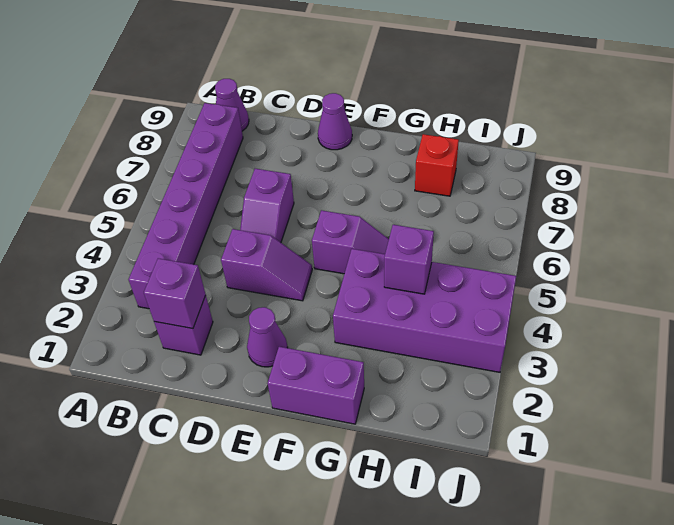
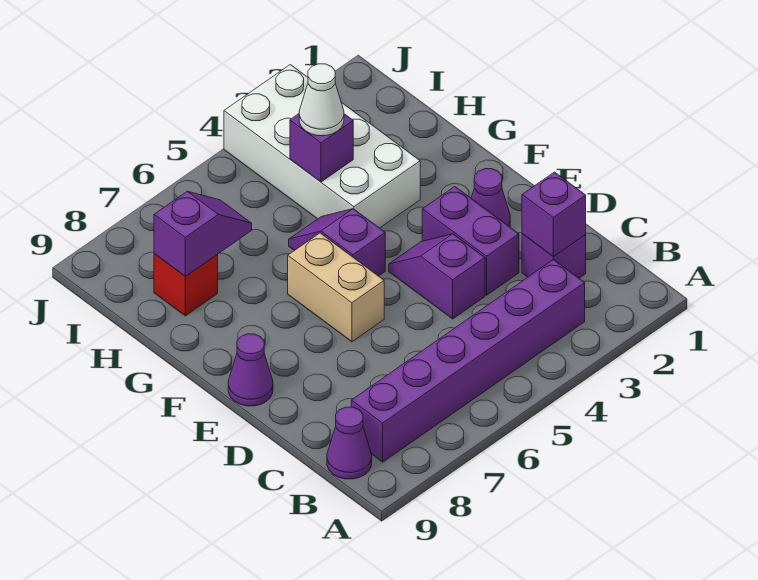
purple slope D5:D6 level 1 top 6 -> purple slope H7:H8 level 2 top 8
none -> tan brick E6:F6 level 1
purple brick F1:G1 level 1 -> purple brick D3:E3 level 1
purple brick G3:J4 level 1 -> white brick G3:J4 level 1
none -> white cone H4 level 3

